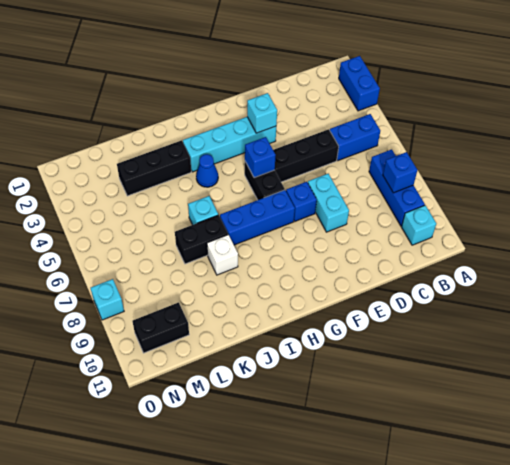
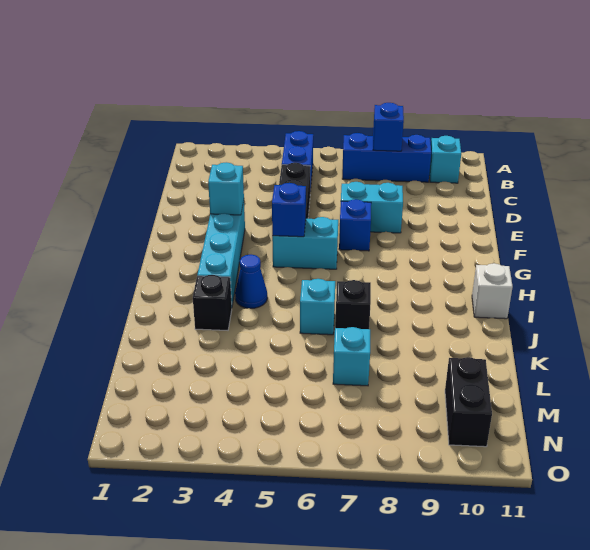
blue brick A2:A3 level 1 -> none
black brick G5:G6 level 1 -> cyan brick G5:G6 level 1
blue brick G7:I7 level 1 -> none
black brick J3:L3 level 1 -> black brick J3 level 1
black brick J7:K7 level 1 -> black brick J7 level 1
white brick J8 level 1 -> white brick I11 level 1
cyan brick O8 level 1 -> cyan brick L7 level 1

